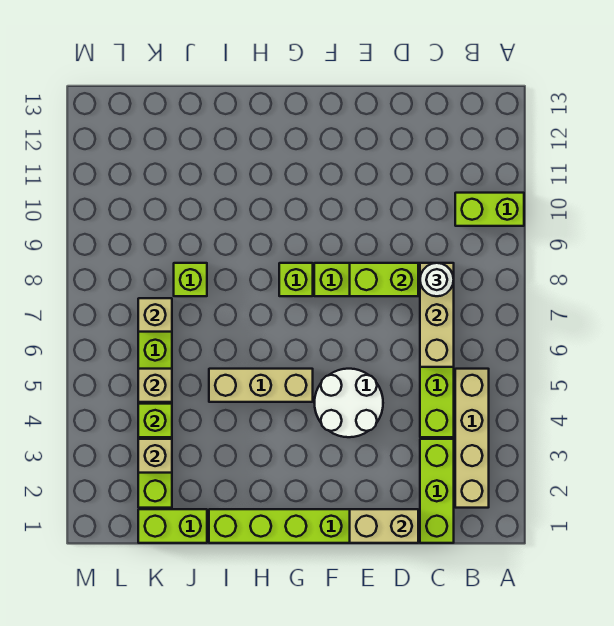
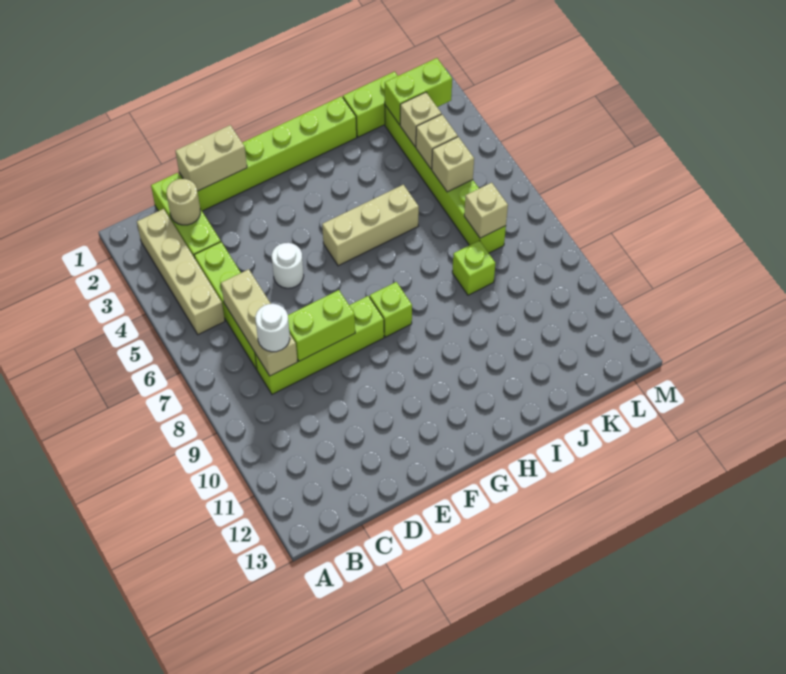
lime brick A10:B10 level 1 -> lime brick K2:L2 level 2
none -> tan round brick C2 level 2
white round brick E4:F5 level 1 -> white round brick E5 level 1
lime brick K4 level 2 -> tan brick K4 level 2

